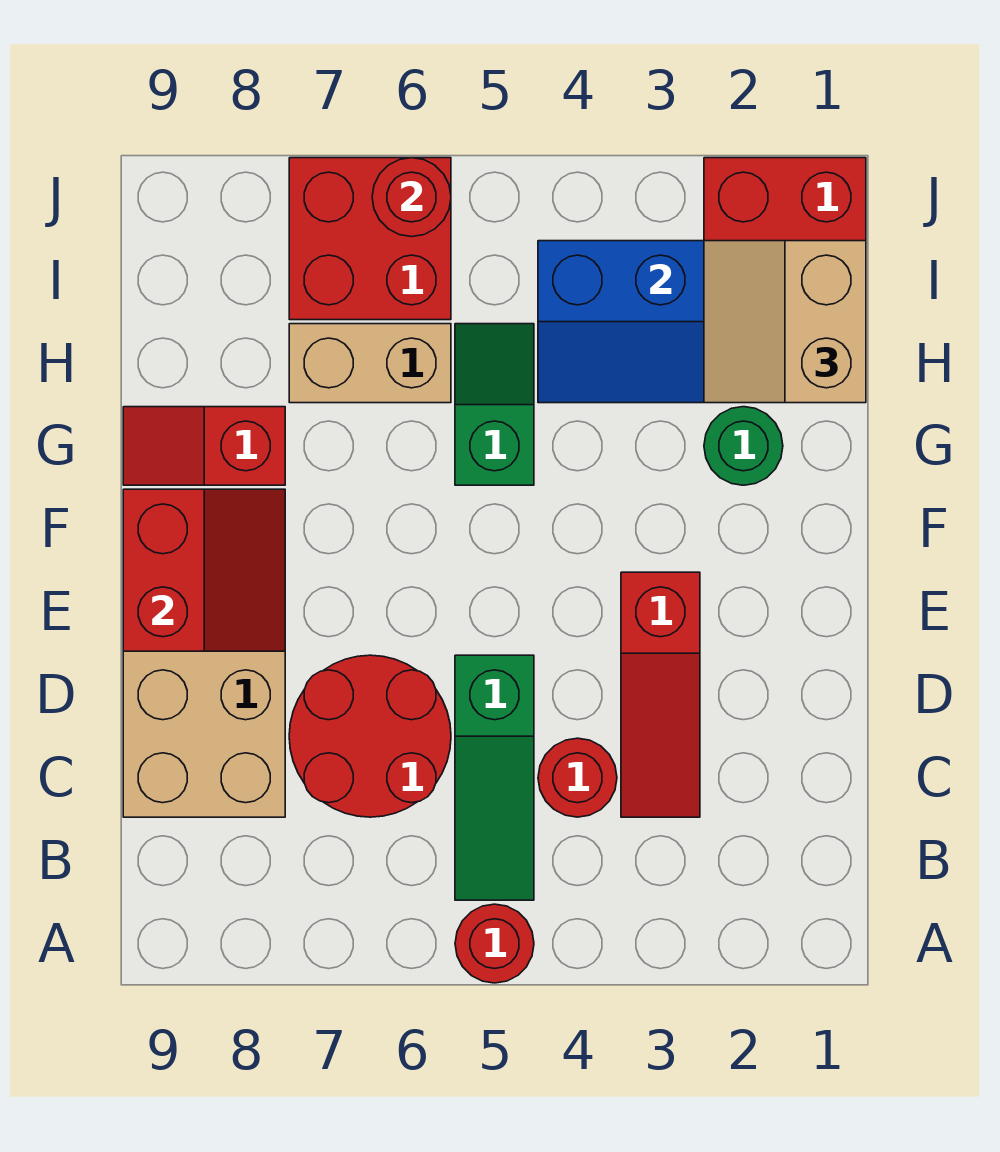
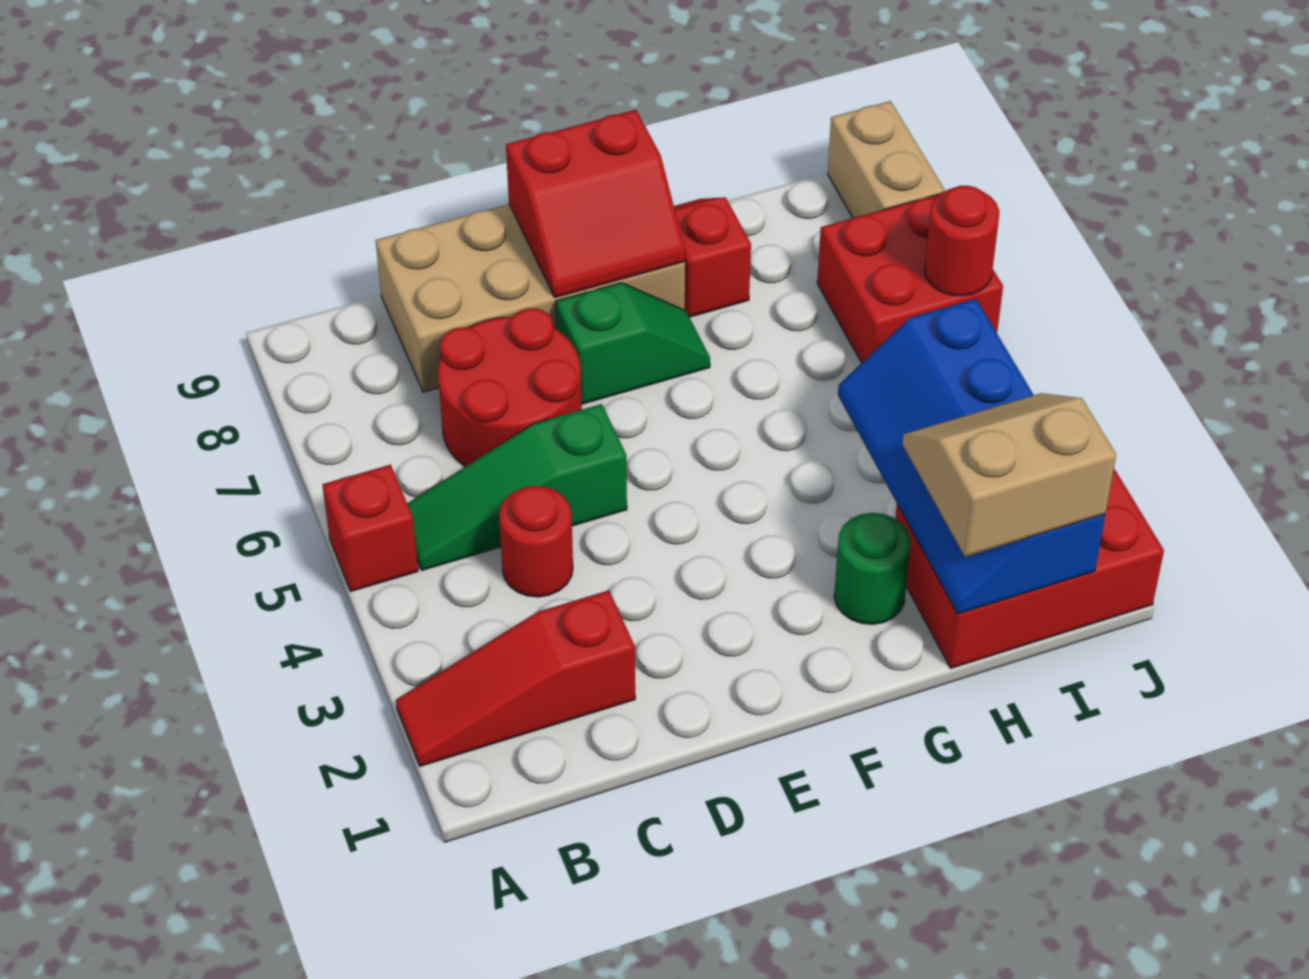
red round brick A5 level 1 -> red brick A5 level 1
red slope C3:E3 level 1 top E -> red slope A2:C2 level 1 top C
green slope G5:H5 level 1 top G -> green slope E7:F7 level 1 top E
tan brick H6:H7 level 1 -> tan brick J8:J9 level 1

